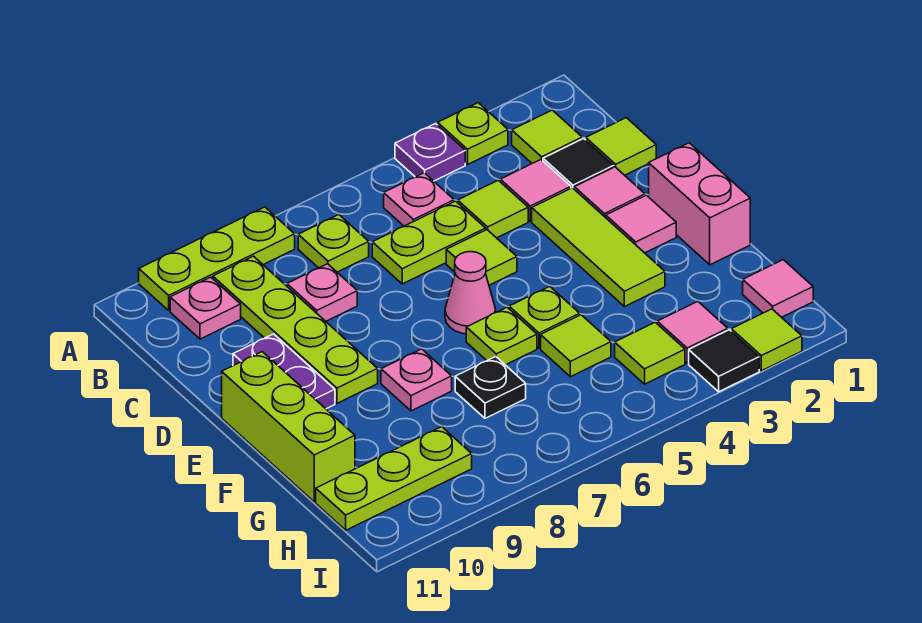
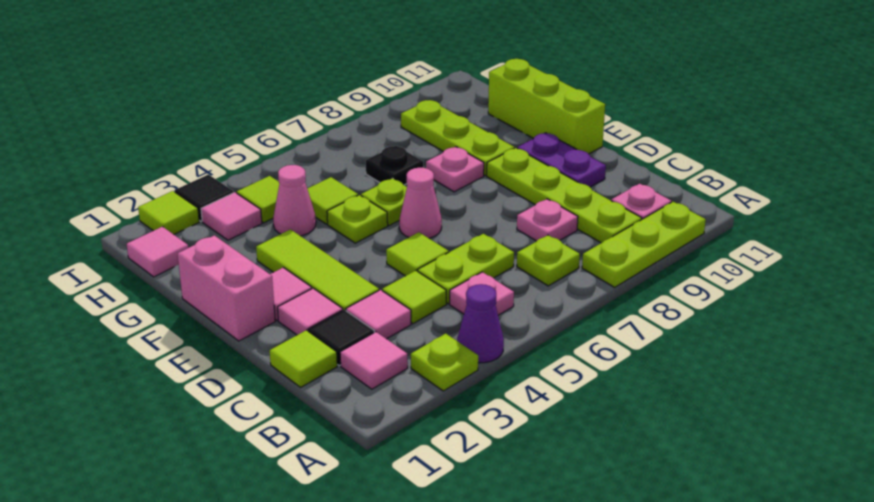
purple plate A4 level 1 -> purple cone A4 level 1
lime tile B2 level 1 -> pink tile B2 level 1
none -> pink cone G4 level 1
lime plate H9:H11 level 1 -> lime plate F9:H9 level 1

